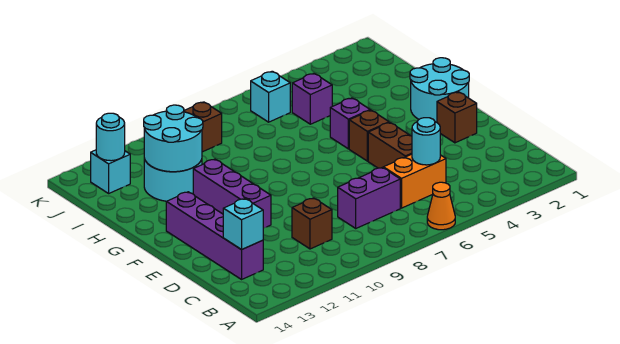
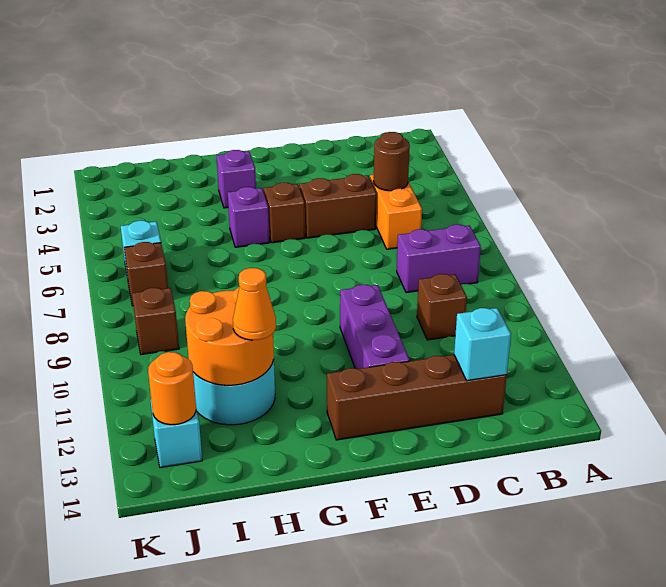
orange cone A6 level 1 -> orange cone H12 level 3
cyan round brick C5 level 2 -> brown round brick C5 level 2
purple brick C7:C8 level 1 -> purple brick B8:C8 level 1
purple brick C13:F13 level 1 -> brown brick C13:F13 level 1
brown brick E2 level 1 -> brown brick J7 level 1
purple brick E11:G11 level 1 -> purple brick E10:E12 level 1
cyan round brick F1:G2 level 1 -> none
cyan round brick H11:I12 level 2 -> orange round brick H11:I12 level 2
purple brick I5 level 1 -> purple brick G3 level 1
cyan round brick J13 level 2 -> orange round brick J13 level 2

